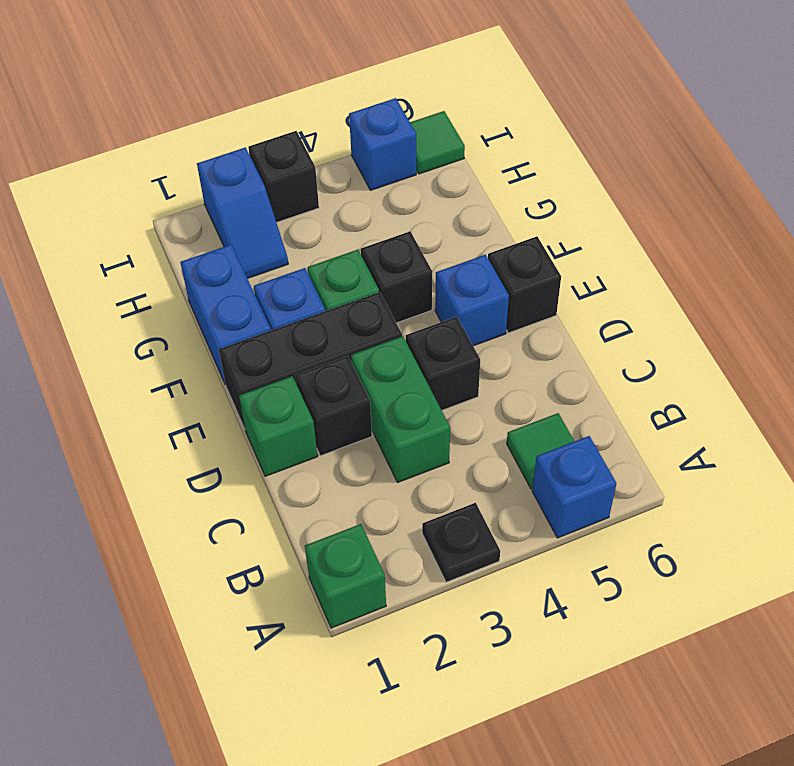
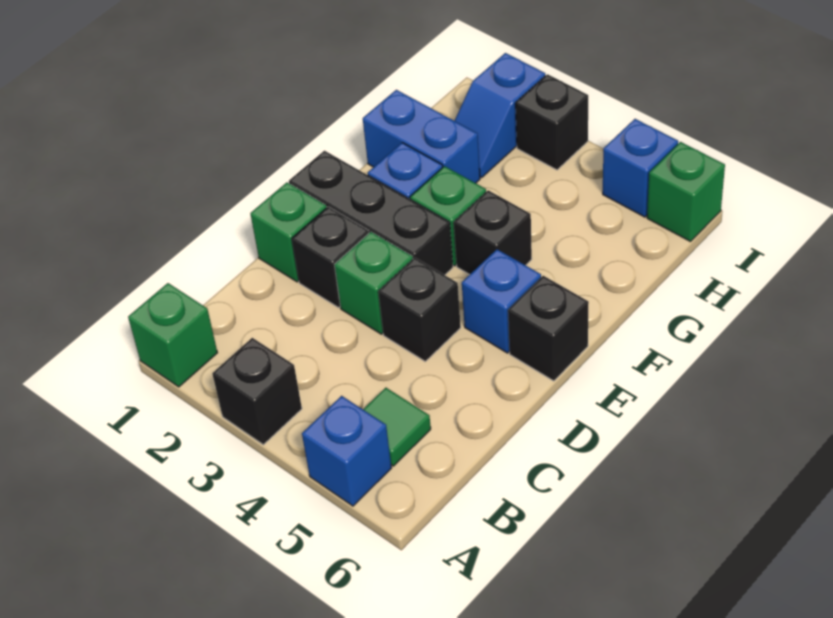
black plate A3 level 1 -> black brick A3 level 1
green brick C3:D3 level 1 -> green brick D3 level 1
blue brick F1:G1 level 1 -> blue brick G1:G2 level 1
green tile I6 level 1 -> green brick I6 level 1

